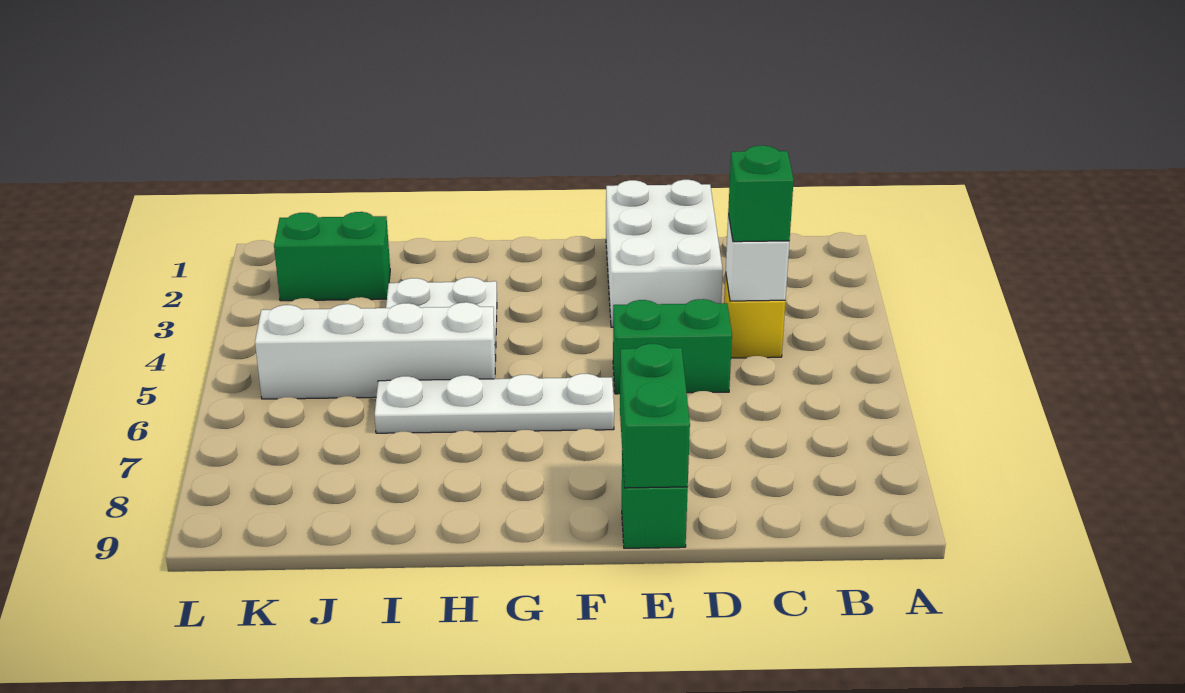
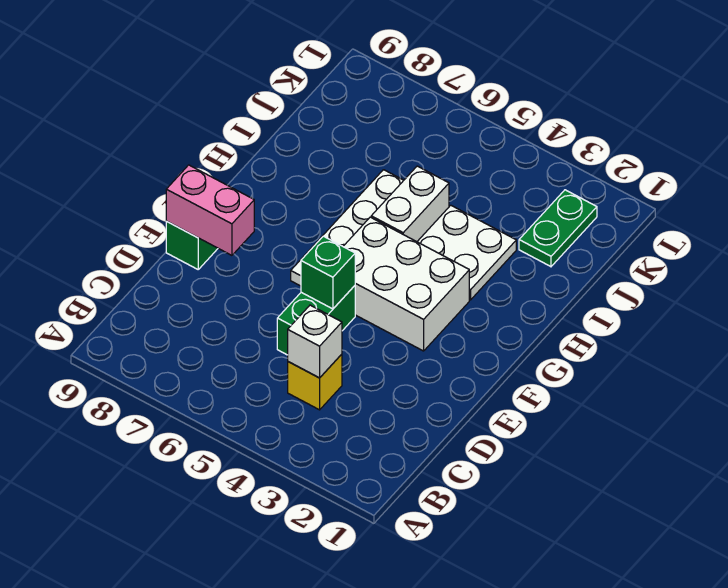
green brick C4 level 3 -> green brick E5 level 2
white brick D1:E3 level 1 -> white brick F3:G5 level 1
green brick E8:E9 level 2 -> pink brick E8:E9 level 2
white brick H5:K5 level 1 -> white brick H5:I5 level 1
green brick J2:K2 level 1 -> green plate J2:K2 level 1

